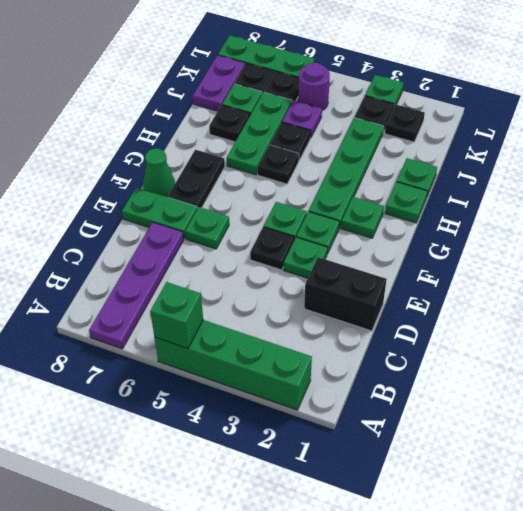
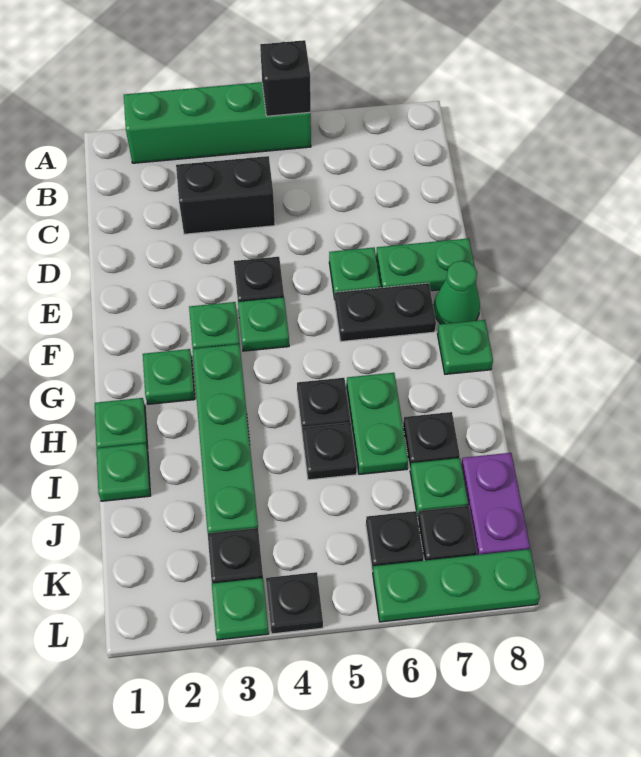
green brick A5 level 2 -> black brick A5 level 2
purple plate A7:D7 level 1 -> none
black brick D1:D2 level 1 -> black brick C3:C4 level 1
green plate E3 level 1 -> green plate G8 level 1
black plate F7:G7 level 1 -> black plate F6:F7 level 1
green plate H6:J6 level 1 -> green plate H6:I6 level 1
purple plate J5 level 1 -> none
black plate K2 level 1 -> black plate L4 level 1
purple round brick K5 level 1 -> none

